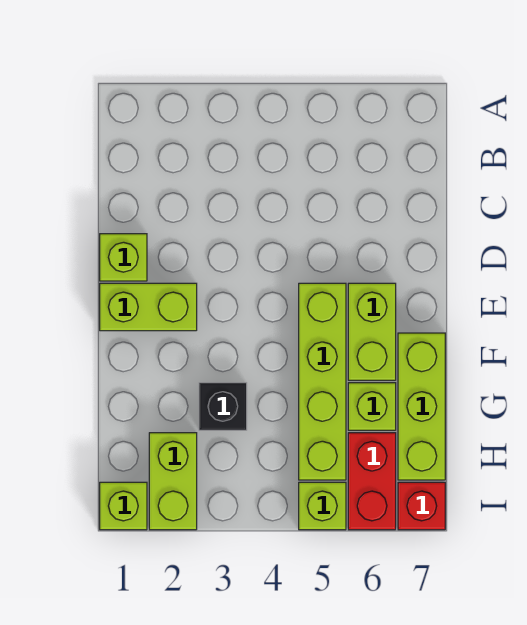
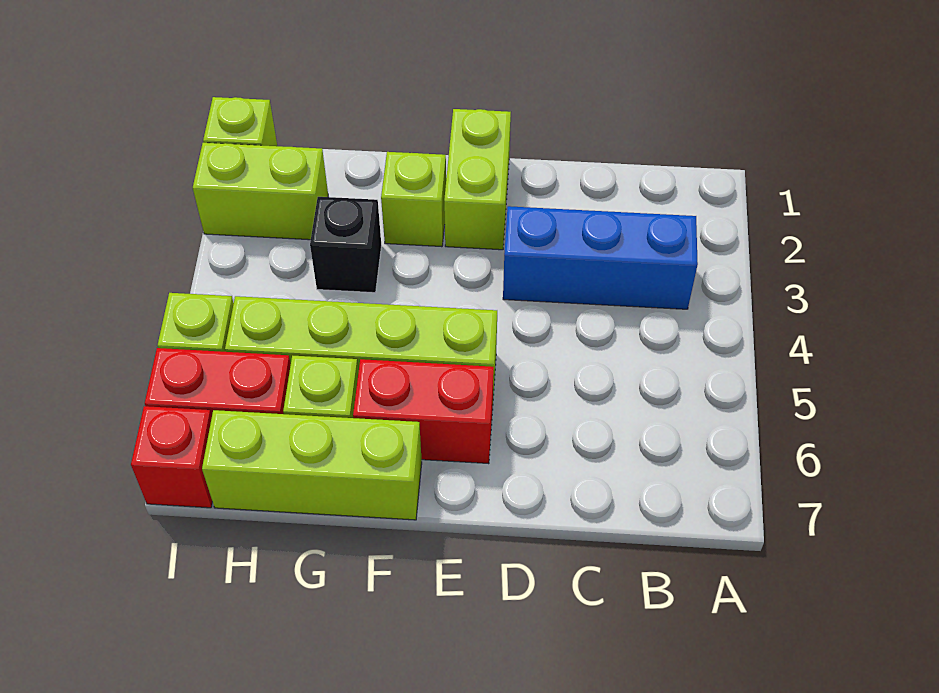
none -> blue brick B3:D3 level 1
lime brick D1 level 1 -> lime brick F2 level 1
lime brick E6:F6 level 1 -> red brick E6:F6 level 1

